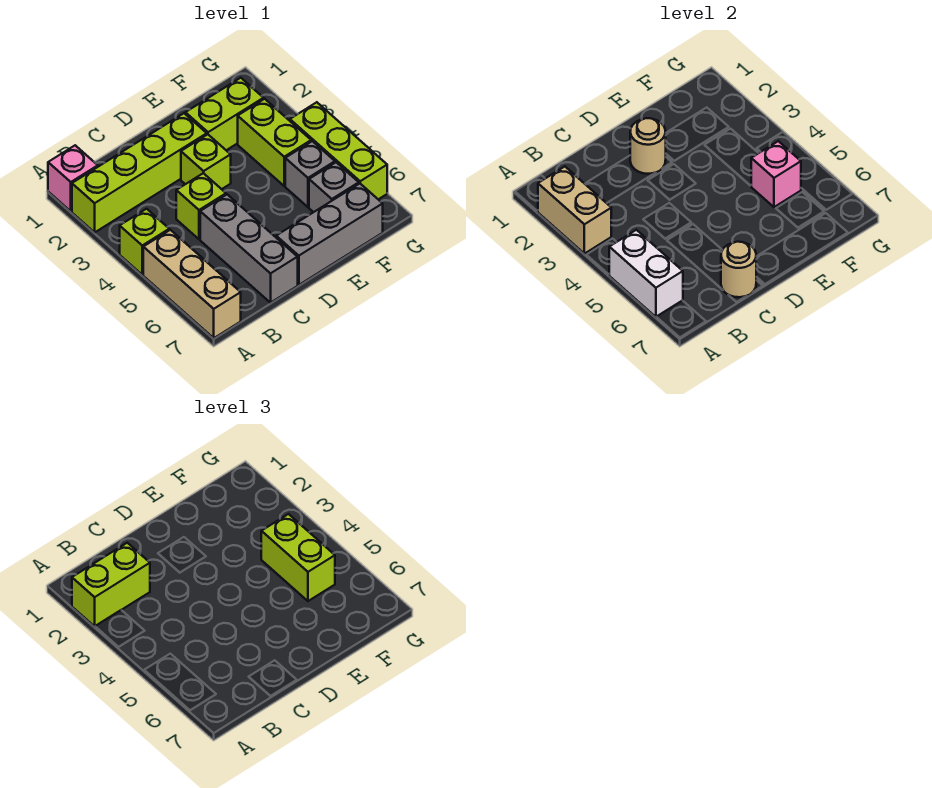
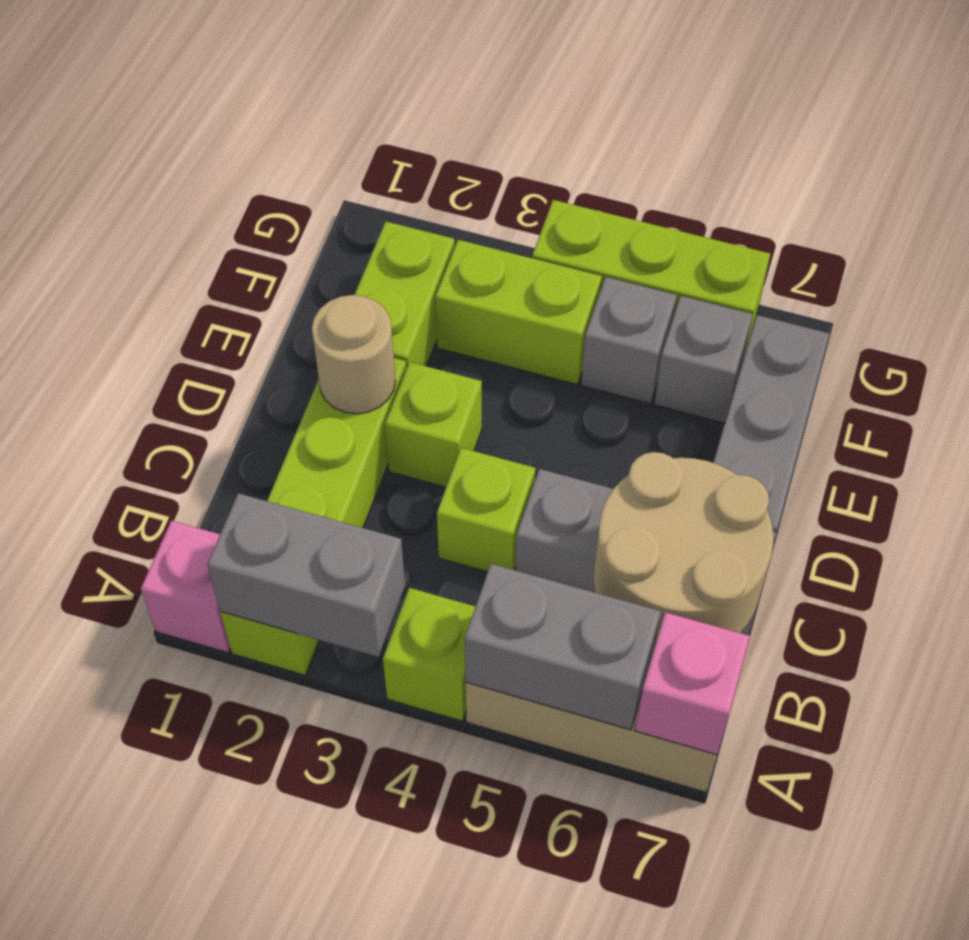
tan brick A2:A3 level 2 -> grey brick A2:A3 level 2
lime brick A2:B2 level 3 -> none
white brick A5:A6 level 2 -> grey brick A5:A6 level 2
tan round brick C7 level 2 -> tan round brick B6:C7 level 2
lime brick F4:F5 level 3 -> none
pink brick F5 level 2 -> pink brick A7 level 2

